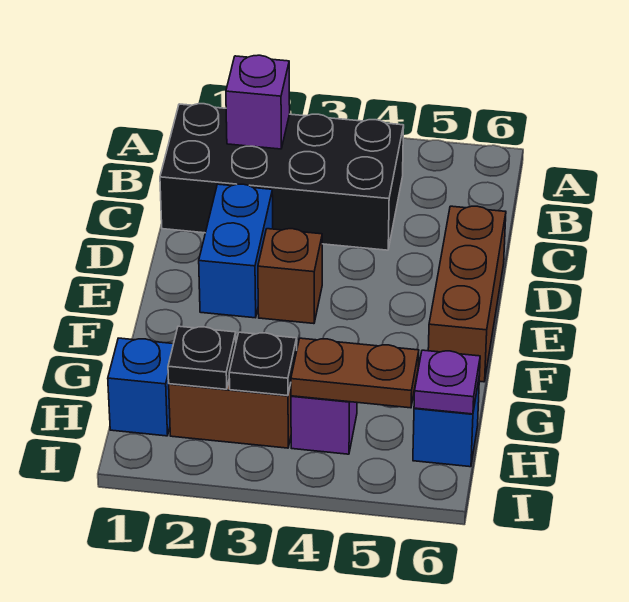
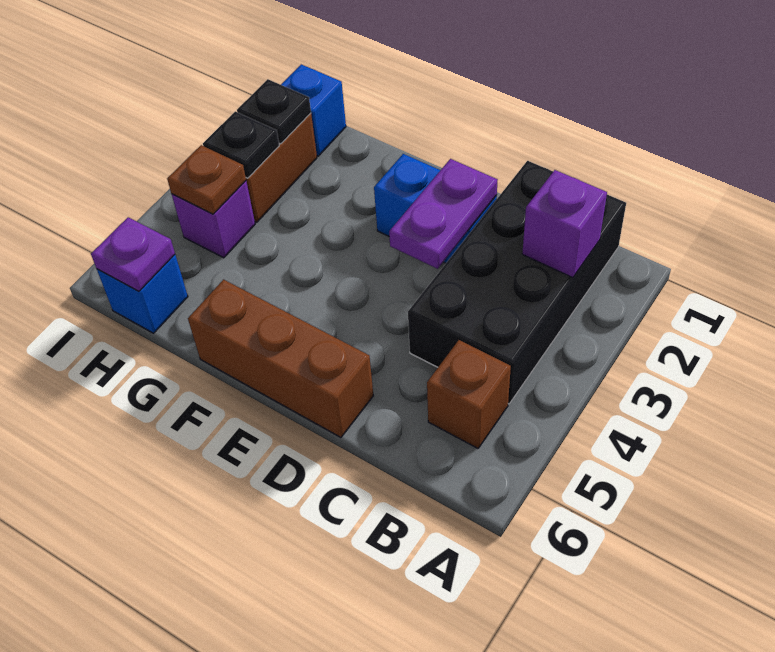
none -> purple plate D2:D3 level 2
brown brick E3 level 1 -> brown brick B5 level 1
brown plate H4:H5 level 2 -> brown plate H4 level 2

